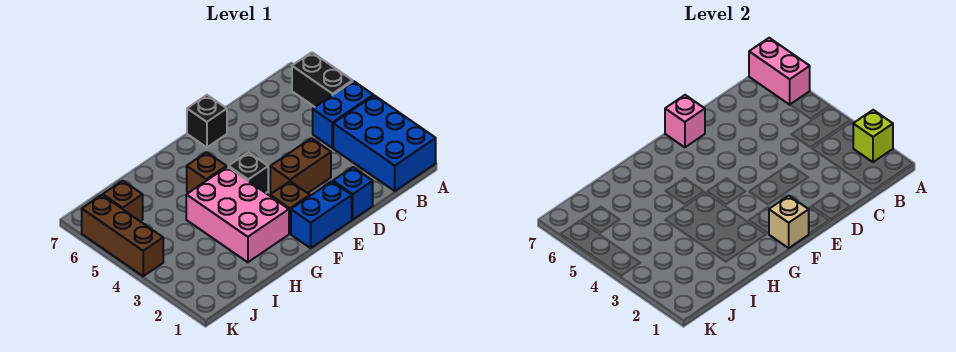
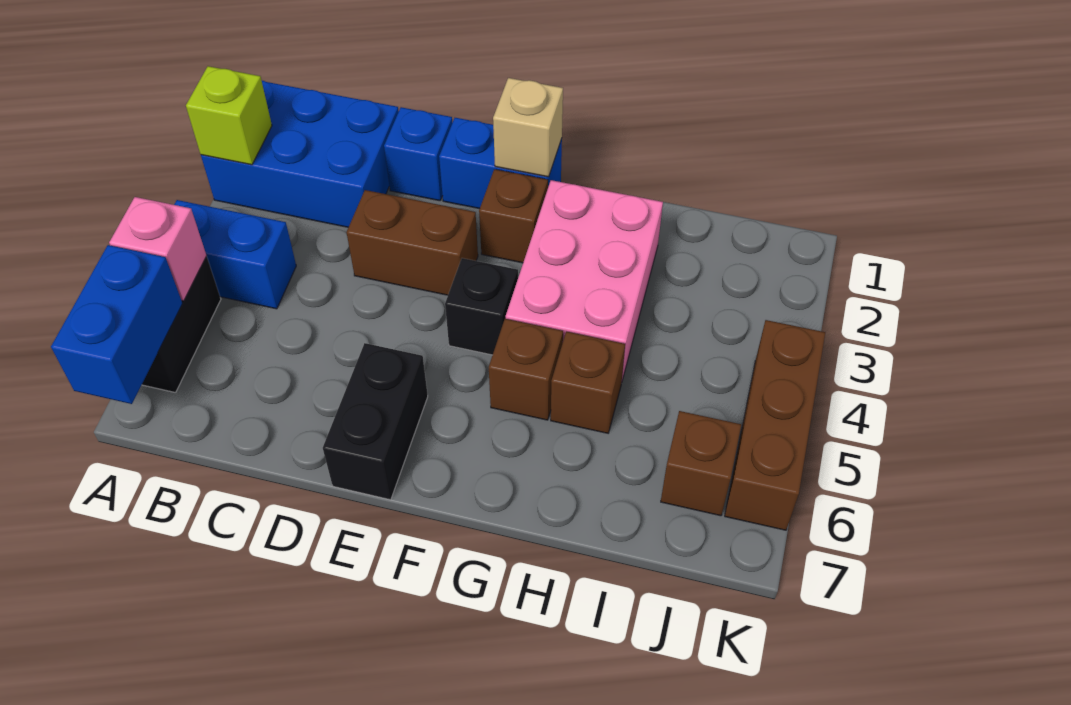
blue brick A1:B3 level 1 -> blue brick A1:C2 level 1
pink brick A6:A7 level 2 -> blue brick A6:A7 level 2
black brick E7 level 1 -> black brick E6:E7 level 1
pink brick E7 level 2 -> pink brick A5 level 2
none -> brown brick H5 level 1

